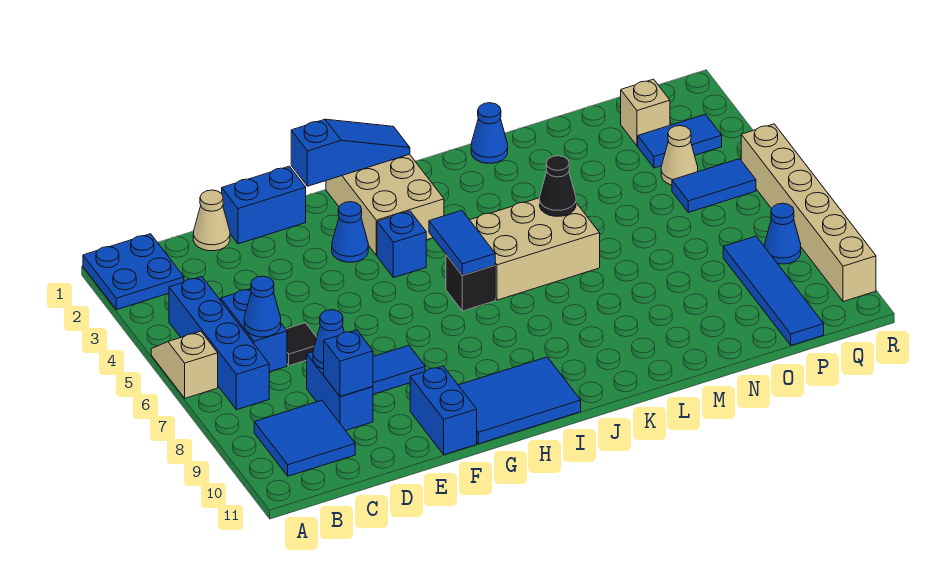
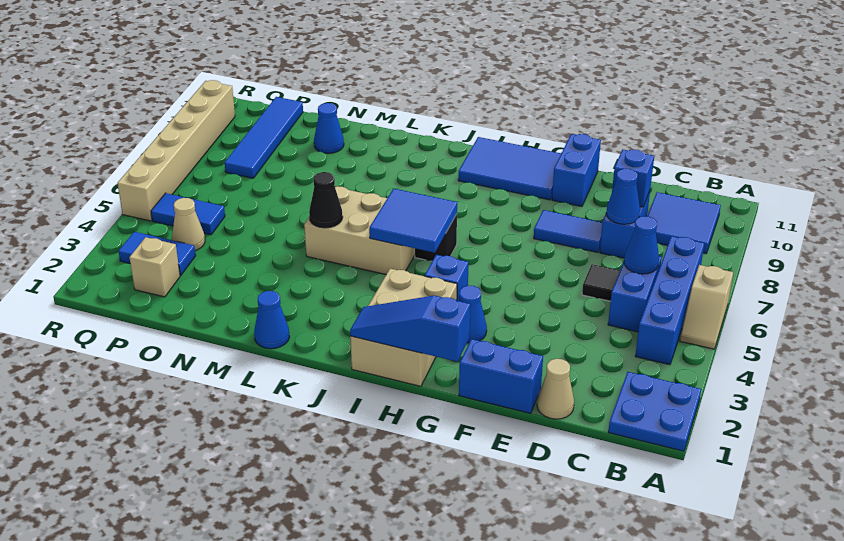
blue tile I5:I6 level 2 -> blue tile I5:J6 level 2
blue cone Q8 level 1 -> blue cone N10 level 1

